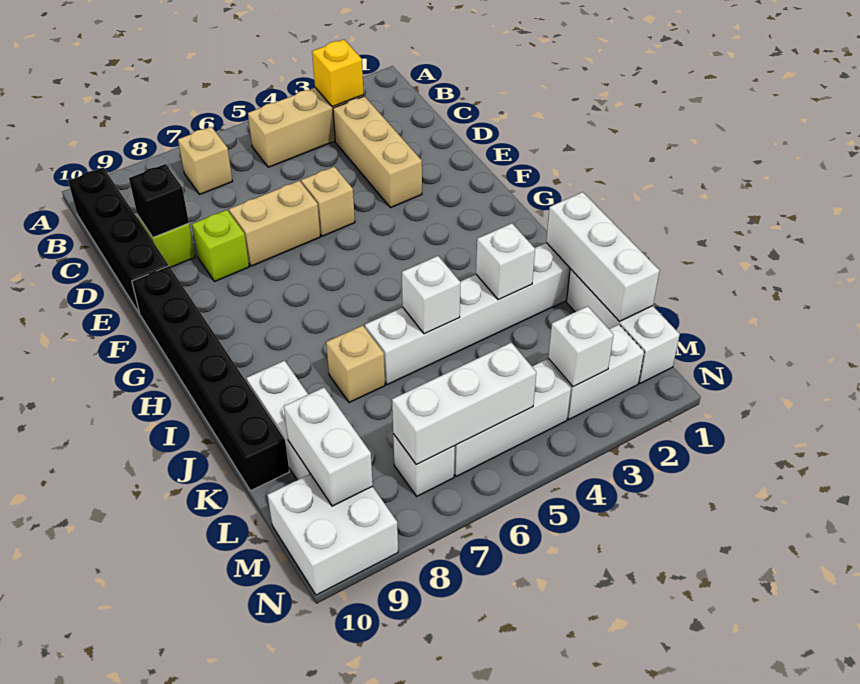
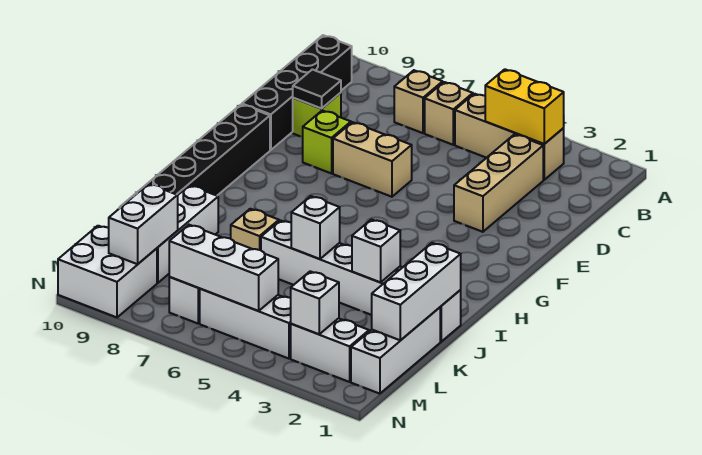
yellow brick B3 level 2 -> yellow brick B3:B4 level 2
black brick D9 level 2 -> black tile D9 level 2
tan brick E5 level 1 -> tan brick B6 level 1

